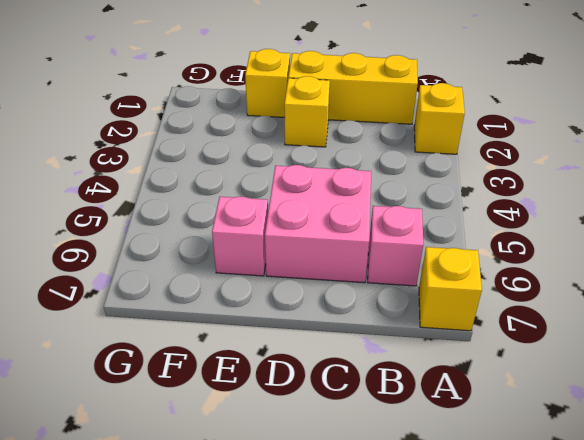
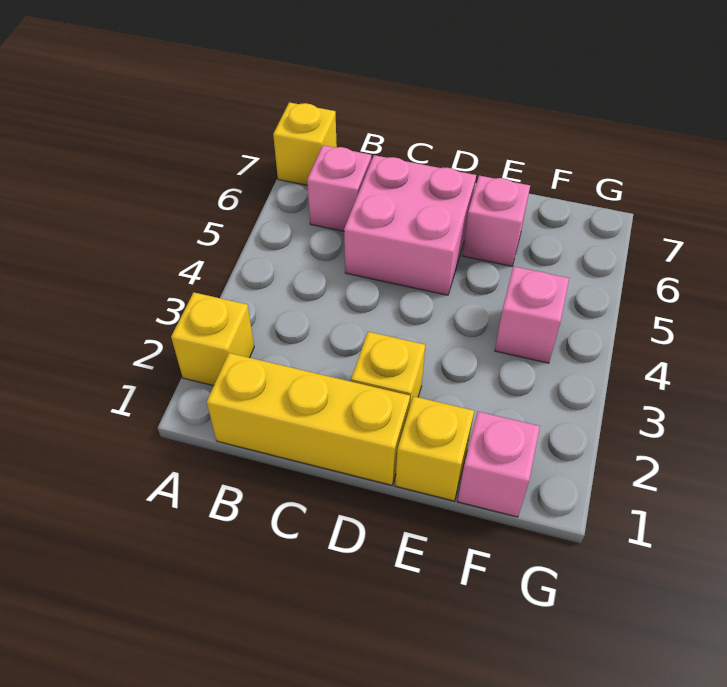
none -> pink brick F1 level 1
none -> pink brick F4 level 1

